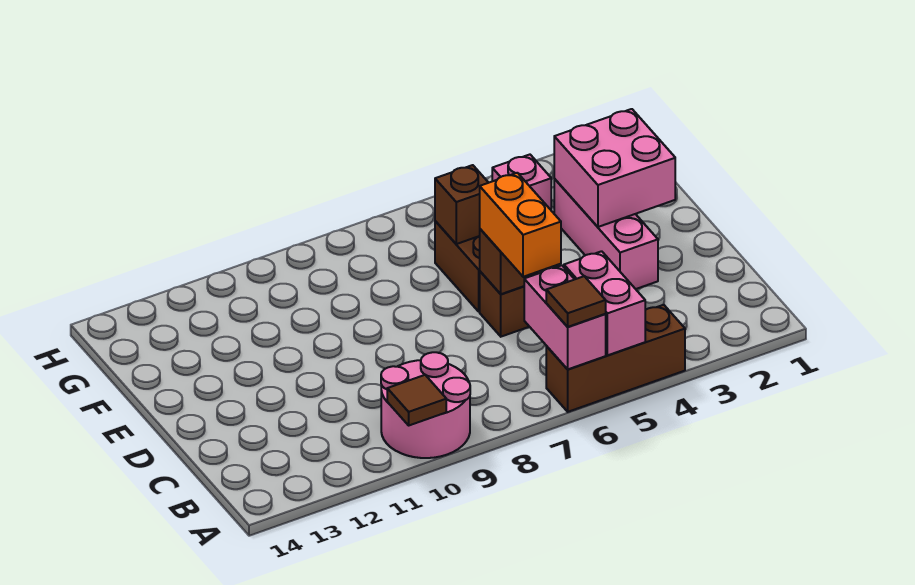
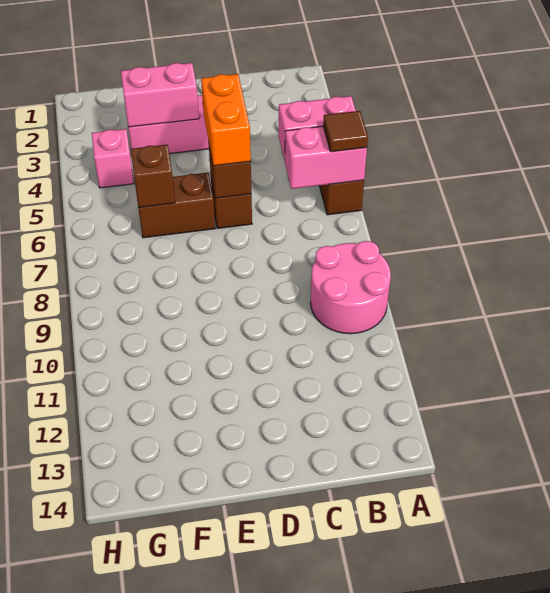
brown tile A10 level 2 -> none
orange brick C6:D6 level 3 -> orange brick D5:D6 level 3
pink brick E2:F3 level 2 -> pink brick E3:F3 level 2

